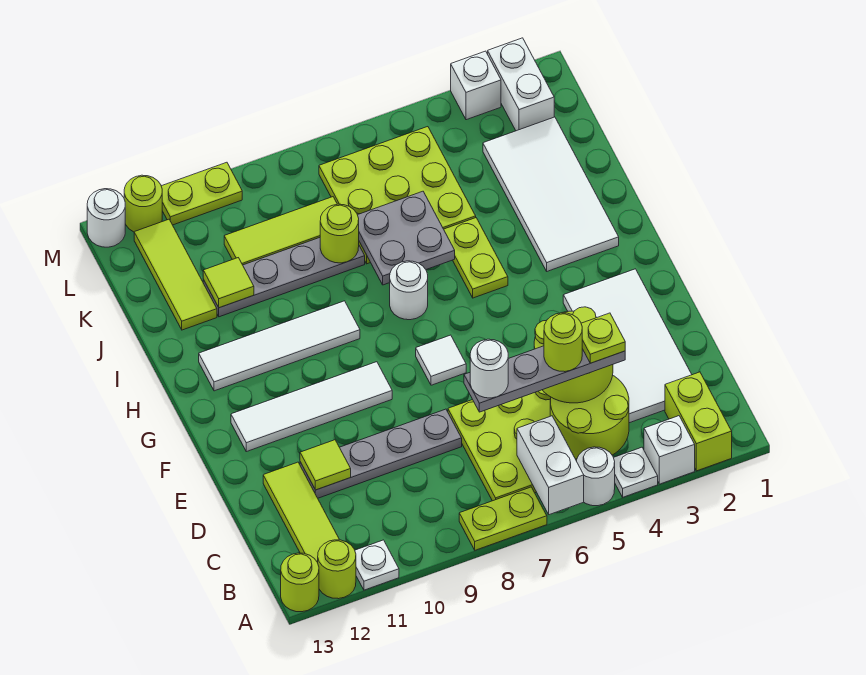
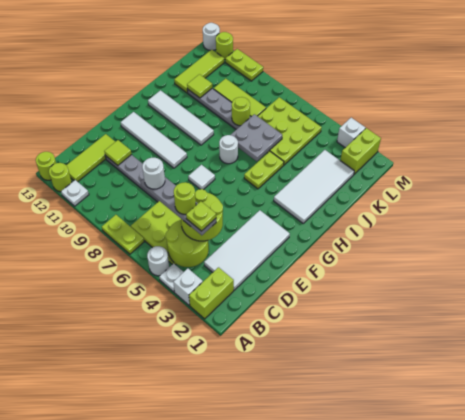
white brick A6:B6 level 2 -> none
white brick L2:M2 level 1 -> lime brick L2:M2 level 1

